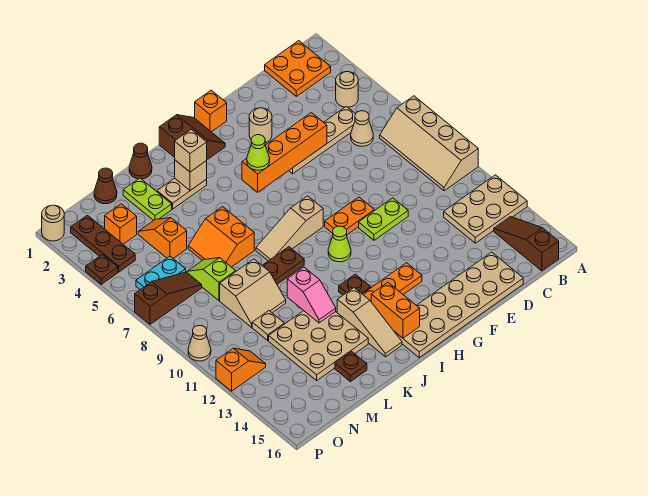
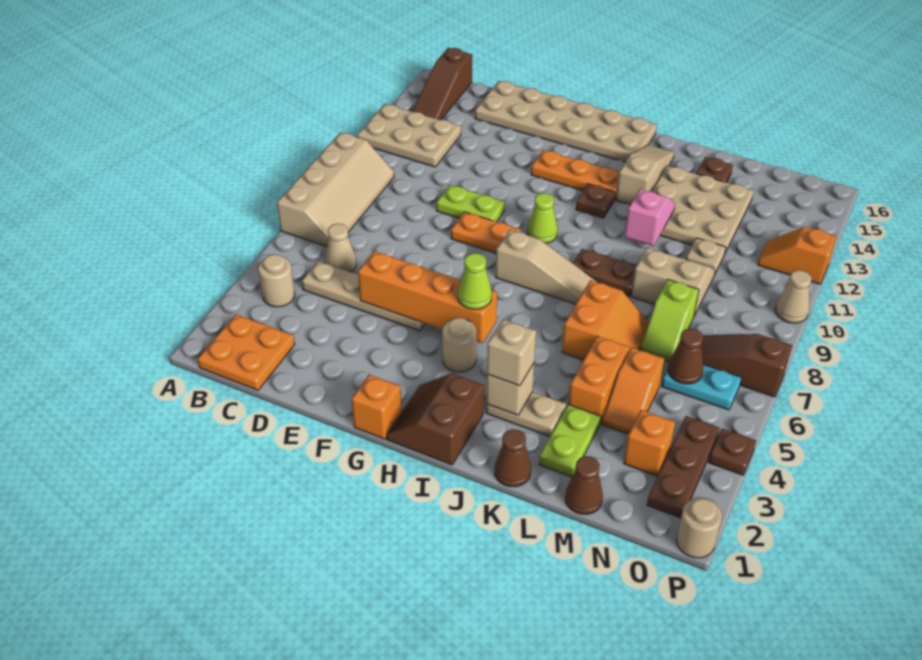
tan round brick F3 level 1 -> tan round brick H4 level 1
orange brick I14:I15 level 2 -> orange brick L4:L5 level 1
none -> brown cone N6 level 2

